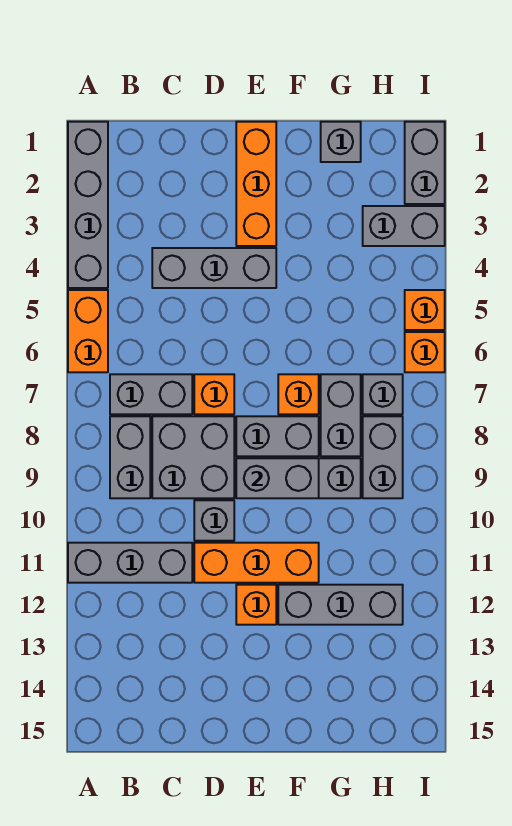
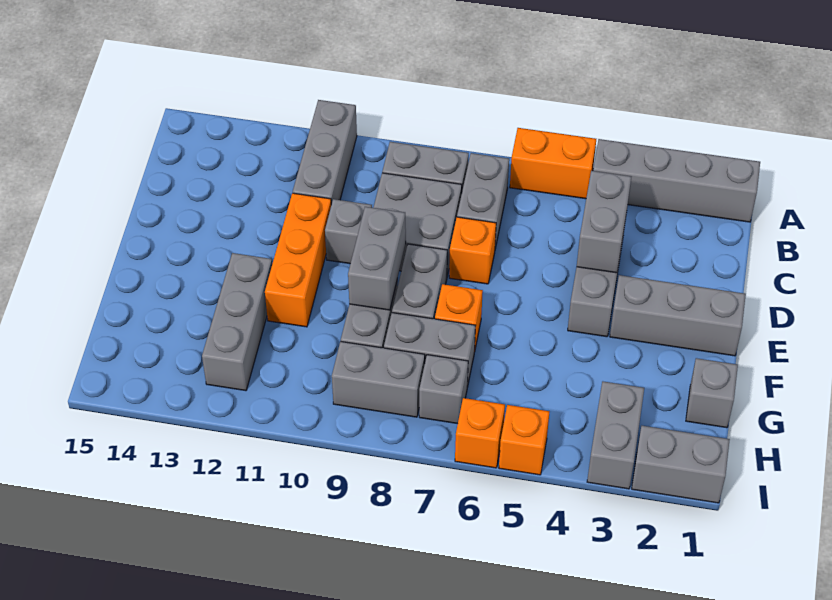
none -> grey brick C4:D4 level 2
orange brick E1:E3 level 1 -> grey brick E1:E3 level 1
orange brick E12 level 1 -> none

